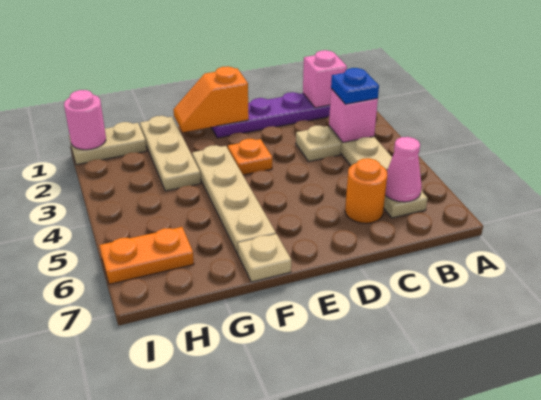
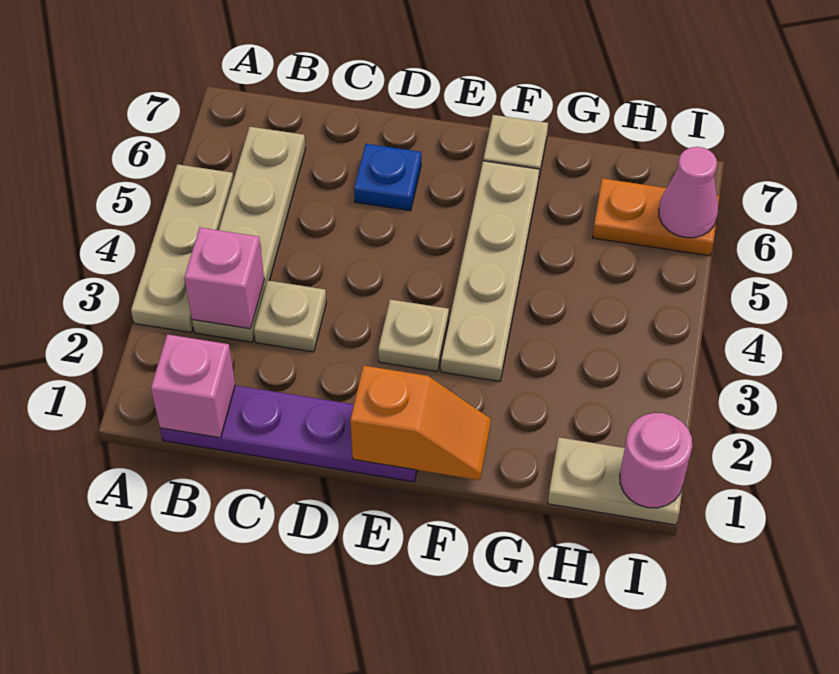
blue plate B3 level 3 -> blue plate D6 level 1
pink cone B6 level 2 -> pink cone I6 level 2
orange round brick C6 level 1 -> none
orange plate E3 level 1 -> tan plate E3 level 1
tan plate G1:G3 level 1 -> tan plate A3:A5 level 1

